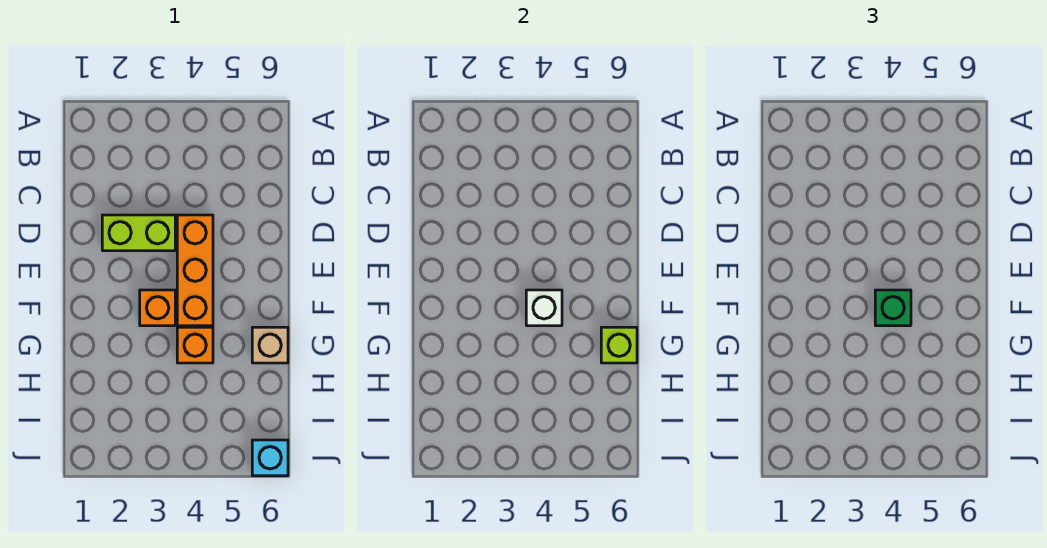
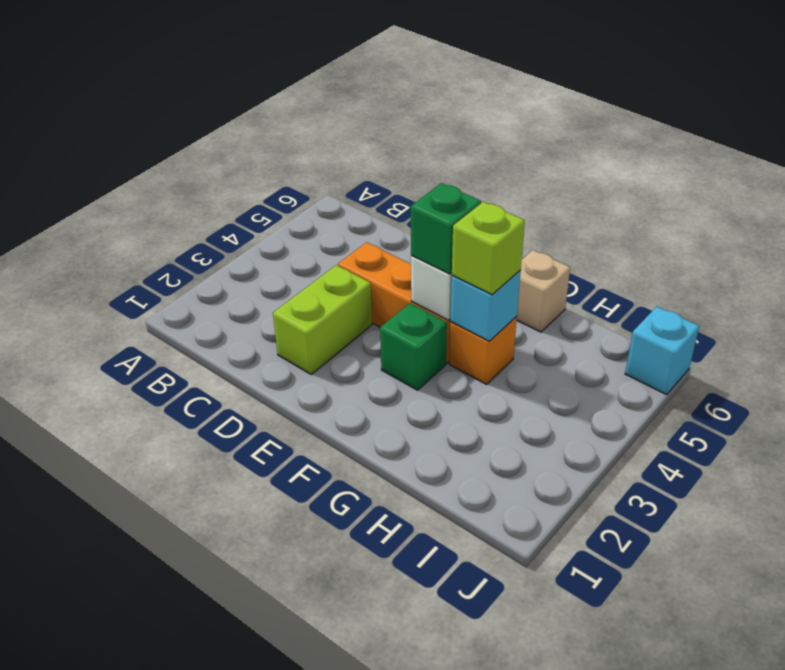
orange brick F3 level 1 -> green brick F3 level 1
none -> cyan brick G4 level 2
lime brick G6 level 2 -> lime brick G4 level 3

